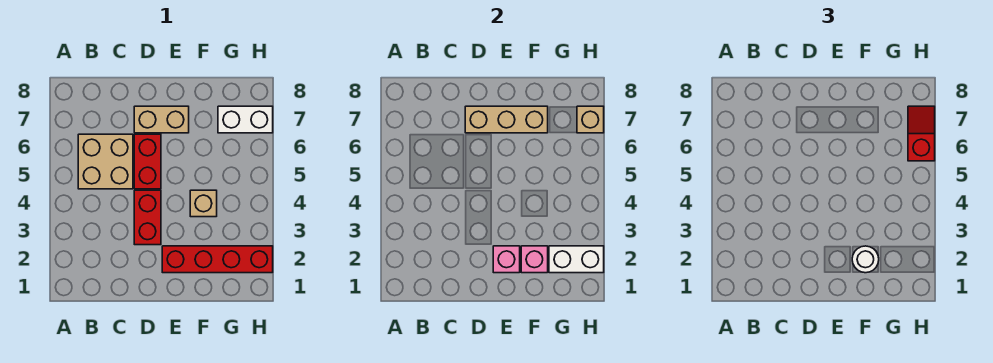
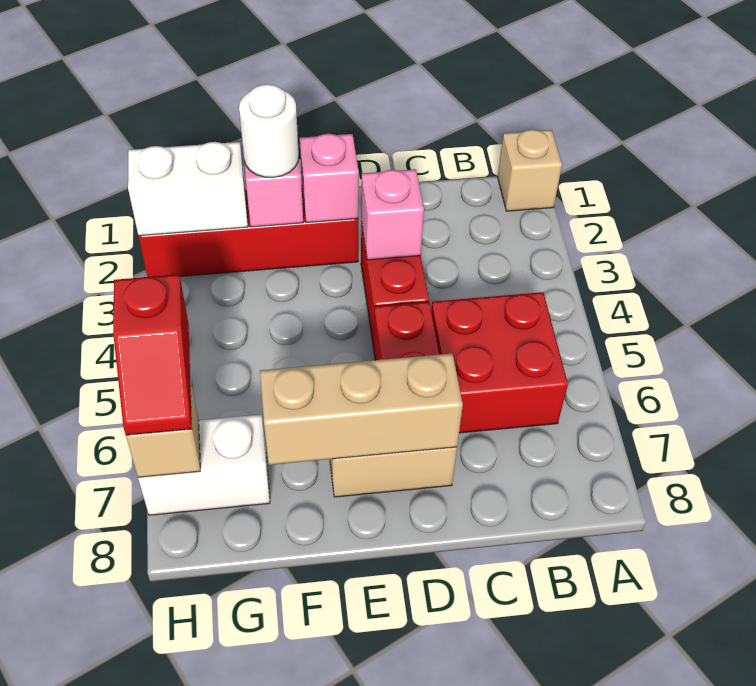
tan brick B5:C6 level 1 -> red brick B5:C6 level 1
none -> pink brick D3 level 2
tan brick F4 level 1 -> tan brick A1 level 1

